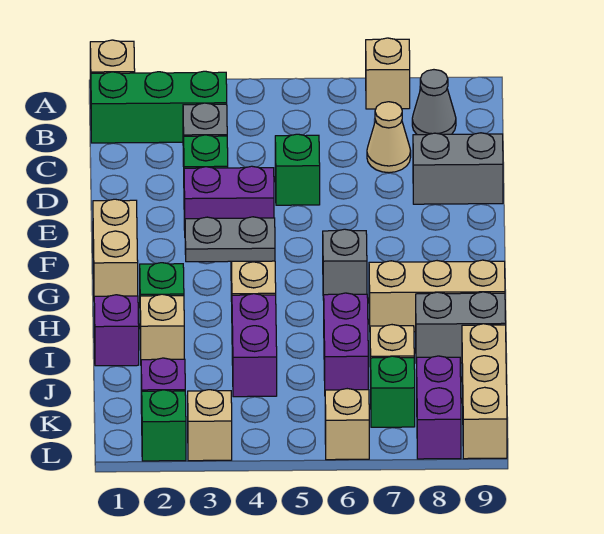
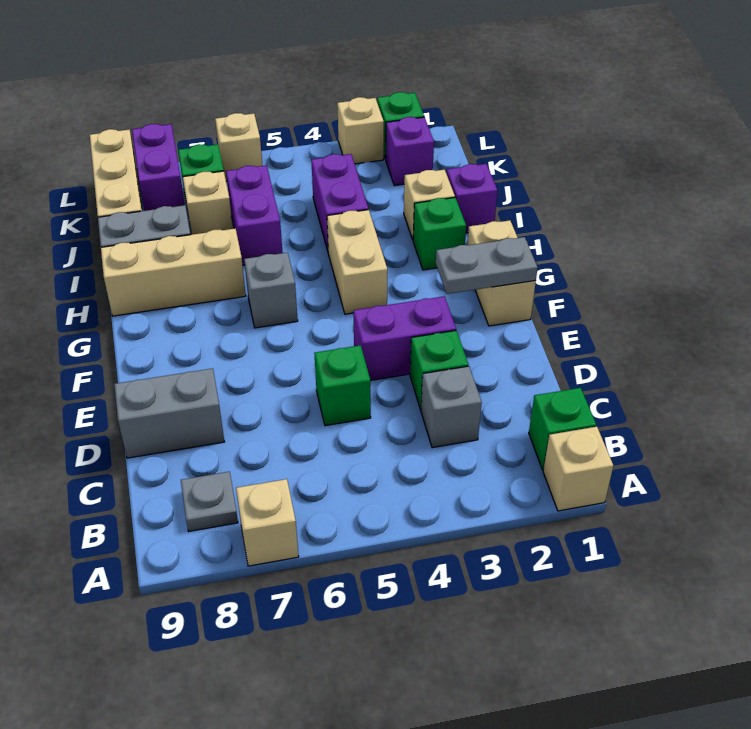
green brick B1:B3 level 1 -> green brick B1 level 1
grey cone B8 level 1 -> grey plate B8 level 1
tan cone C7 level 1 -> none
grey plate G3:G4 level 2 -> grey plate F1:F2 level 2

